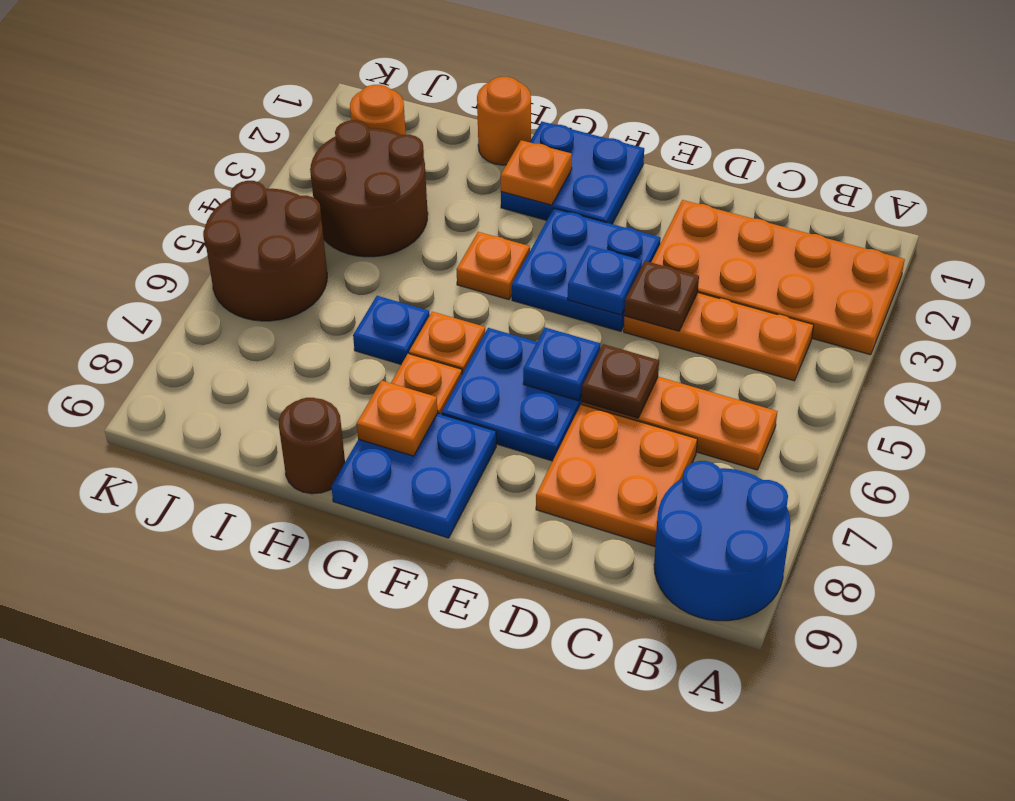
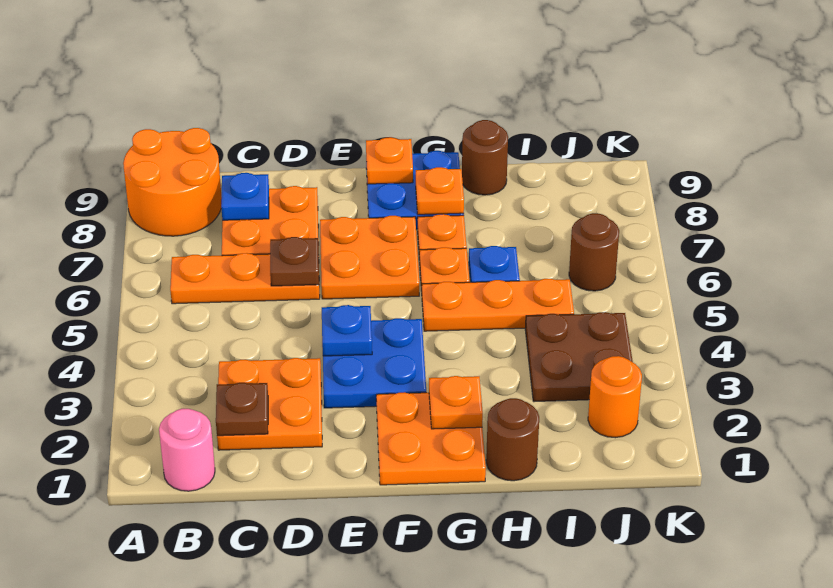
orange plate A2:D3 level 1 -> orange plate C2:D3 level 1
blue round brick A8:B9 level 1 -> orange round brick A8:B9 level 1
none -> pink round brick B1 level 1
orange plate B4:D4 level 1 -> orange plate G5:I5 level 1
brown plate D4 level 2 -> brown plate C2 level 2
blue plate E6:F7 level 1 -> orange plate E6:F7 level 1
blue plate E6 level 2 -> blue plate C8 level 2
blue plate F1:G2 level 1 -> orange plate F1:G2 level 1
orange plate G4 level 1 -> orange plate F9 level 2
orange round brick H1 level 1 -> brown round brick H1 level 1
brown round brick I3:J4 level 1 -> brown plate I3:J4 level 1
brown round brick J5:K6 level 1 -> brown round brick J6 level 1

